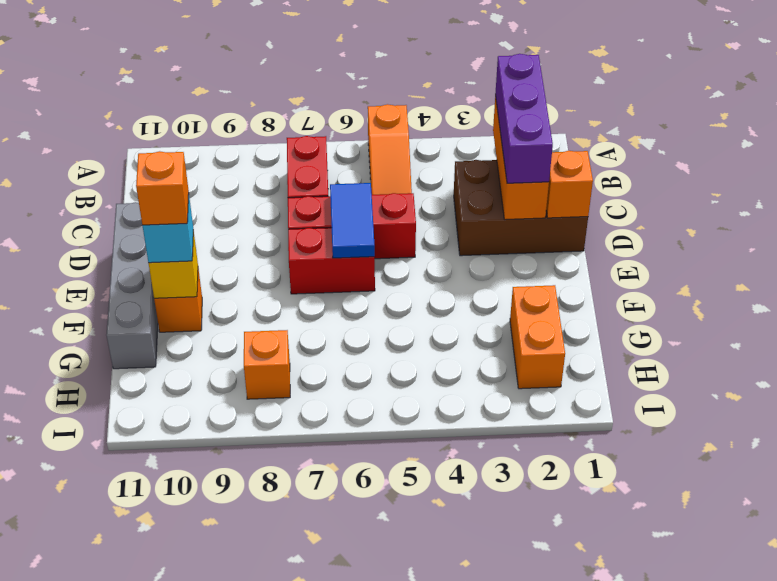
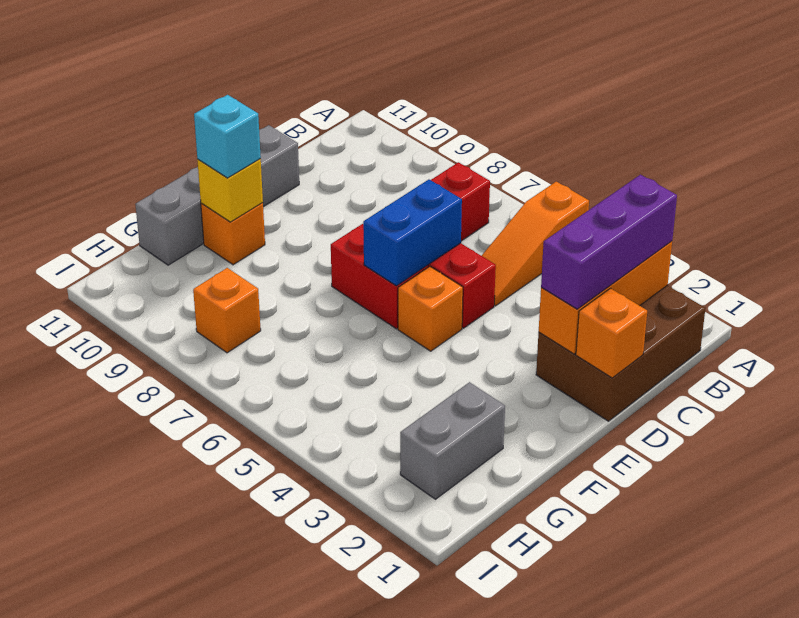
brown brick C1:D3 level 1 -> brown brick B1:D2 level 1
blue tile D6:E6 level 2 -> blue brick D6:E6 level 2
orange brick F10 level 4 -> orange brick E5 level 1
orange brick G2:H2 level 1 -> grey brick G2:H2 level 1

